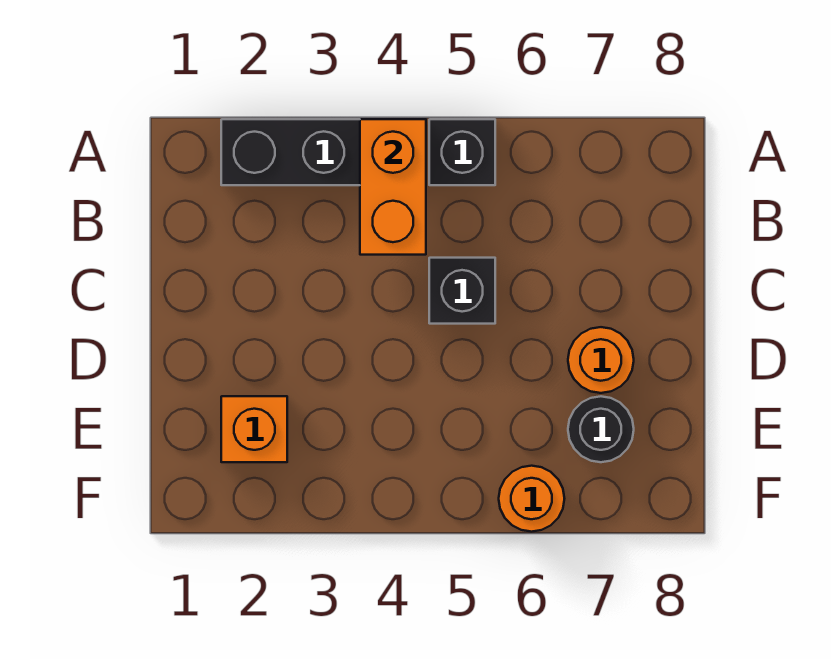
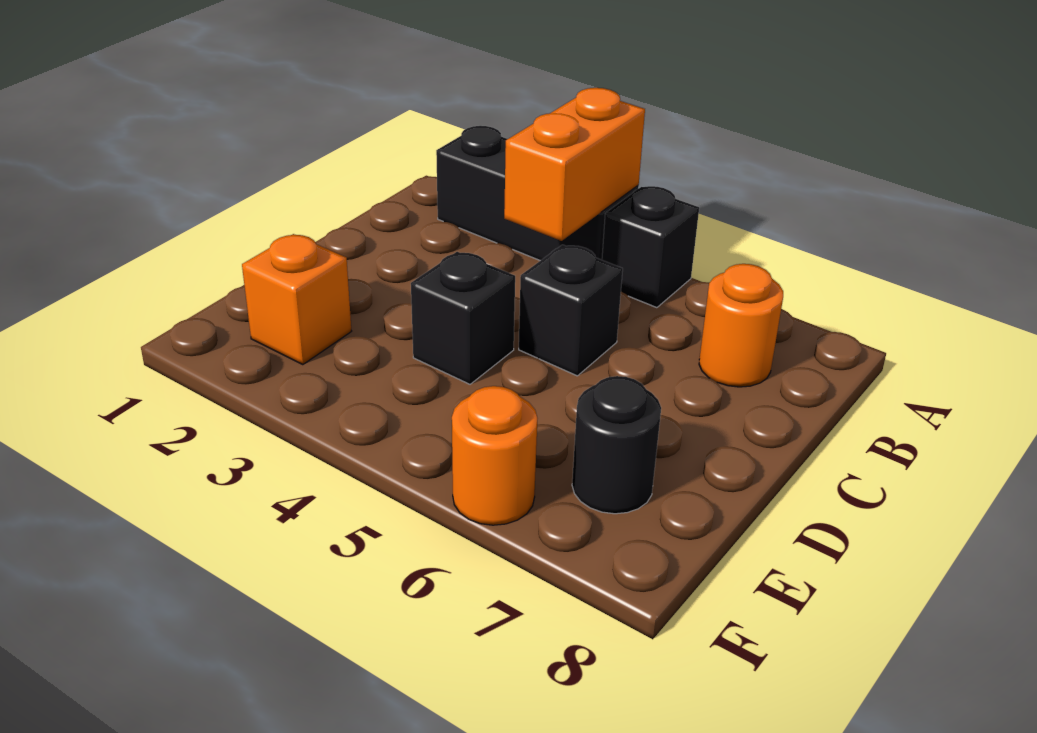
none -> black brick D4 level 1
orange round brick D7 level 1 -> orange round brick B7 level 1

